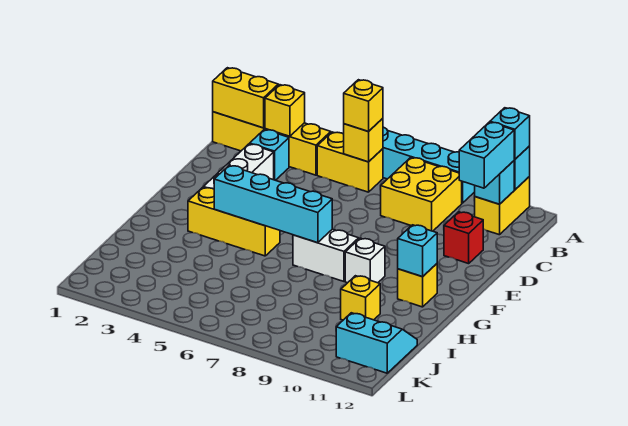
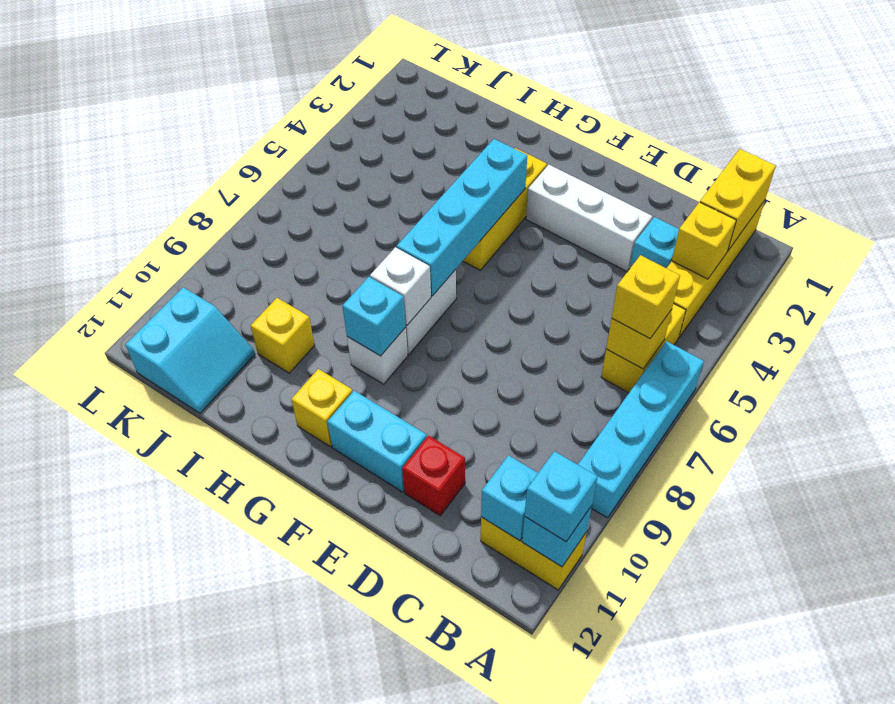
yellow brick B8:C9 level 1 -> none
cyan brick B11:C11 level 3 -> cyan brick E11:F11 level 1
none -> white brick G8 level 2
cyan brick G11 level 2 -> cyan brick G9 level 2

